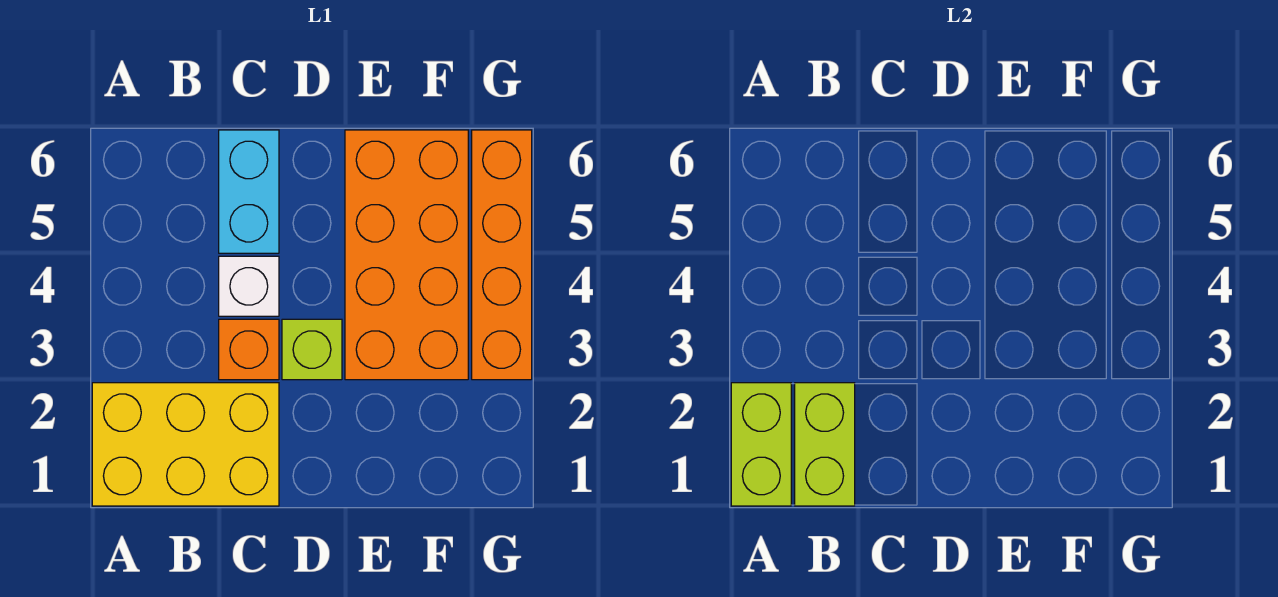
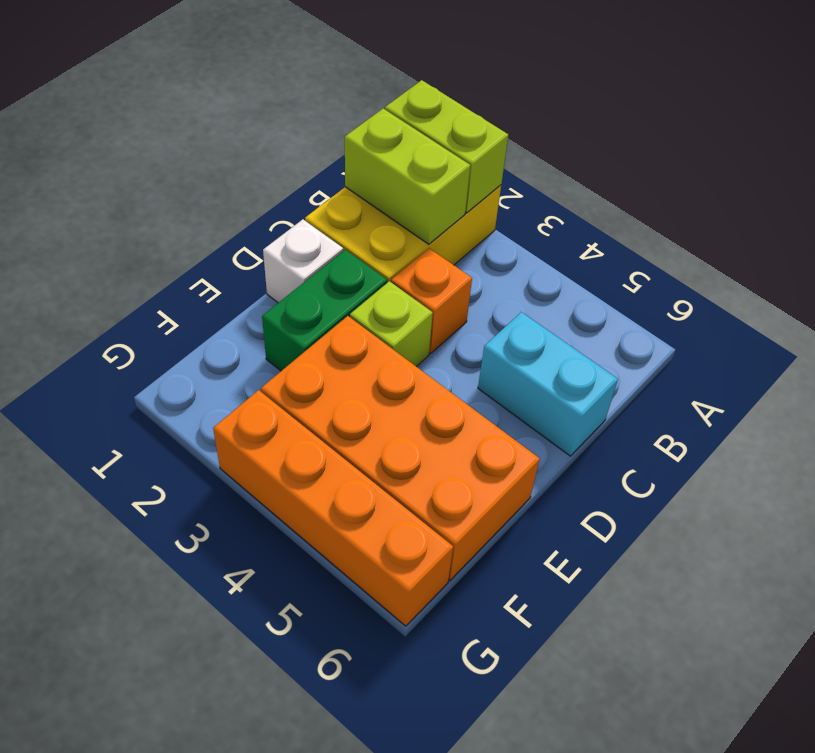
white brick C4 level 1 -> white brick D1 level 1
none -> green brick D2:E2 level 1

